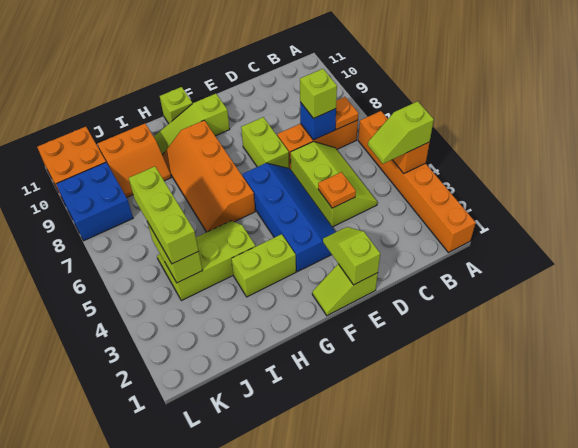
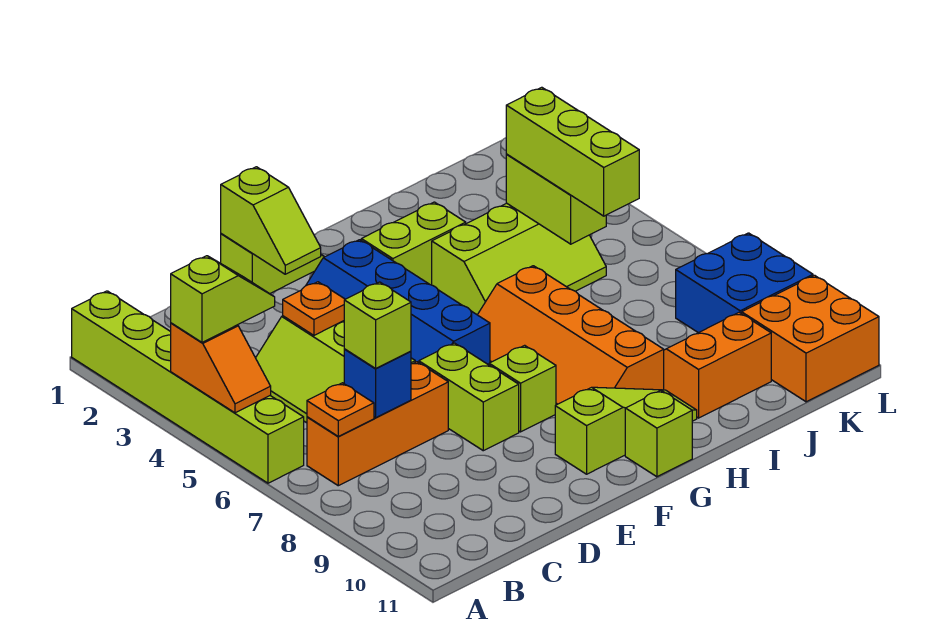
orange brick A1:A6 level 1 -> lime brick A1:A6 level 1
none -> lime brick F8 level 1
orange slope G6:H9 level 1 top G -> orange slope G6:H9 level 1 top H

